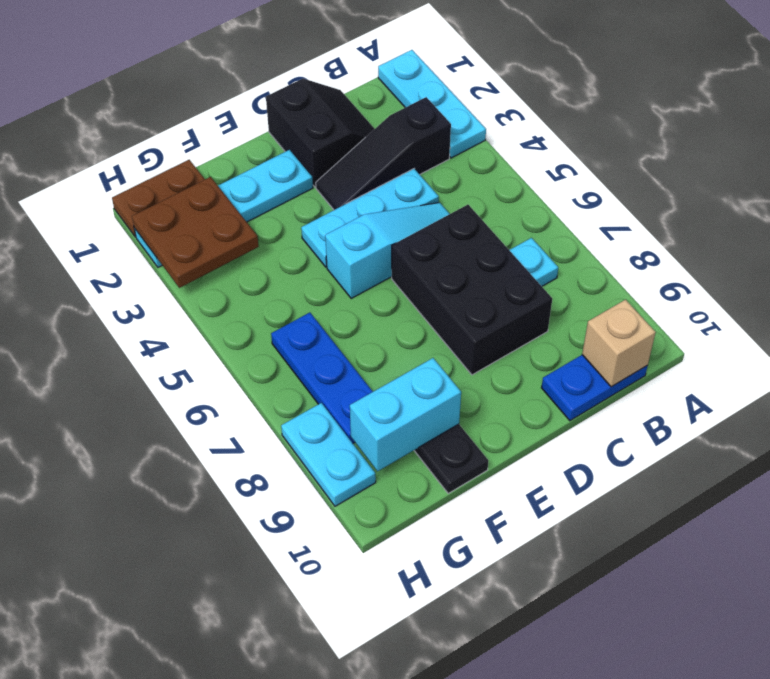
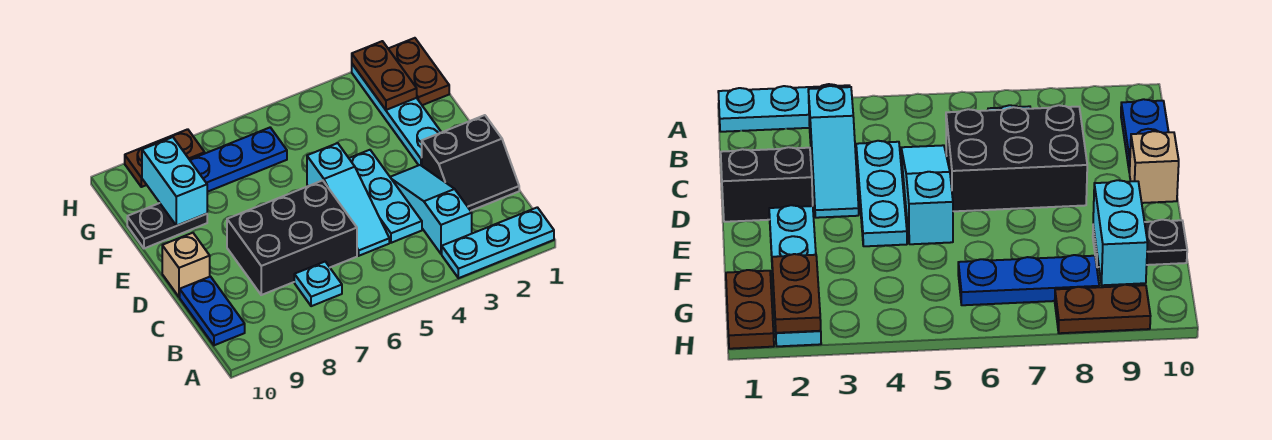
black slope B3:D3 level 1 top B -> cyan slope B3:D3 level 1 top B
tan brick B10 level 2 -> tan brick D10 level 1
brown plate G2:H3 level 2 -> brown plate G2:H2 level 2
cyan plate H8:H9 level 1 -> brown plate H8:H9 level 1

